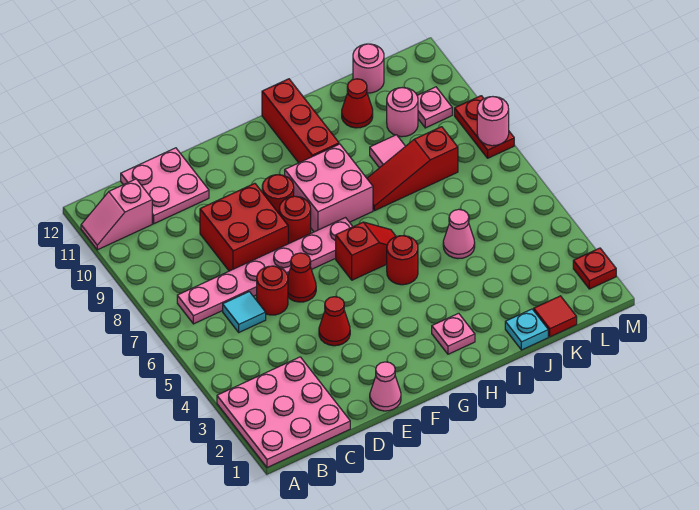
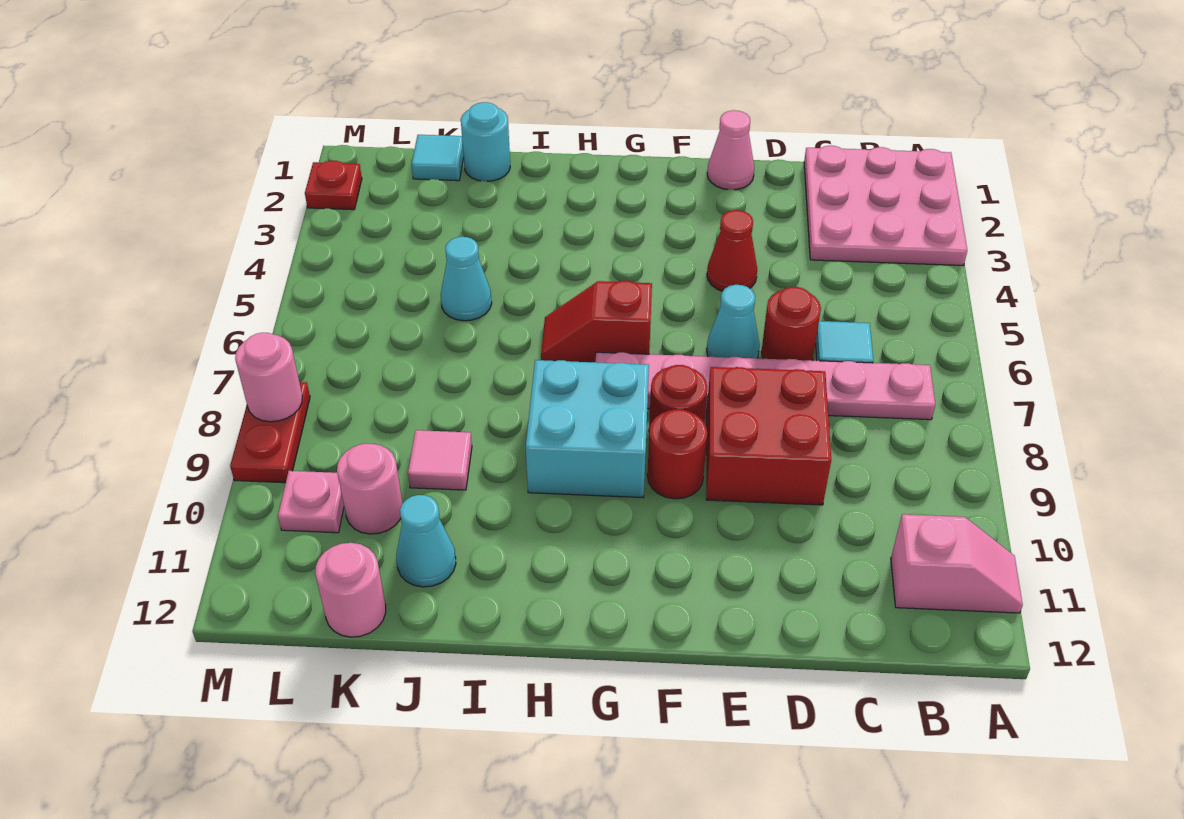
pink plate C11:D12 level 1 -> none
red cone E6 level 1 -> cyan cone E6 level 1
pink brick G8:H9 level 1 -> cyan brick G8:H9 level 1
pink plate H2 level 1 -> none
red round brick H5 level 1 -> none
red brick H10:H12 level 1 -> none
red slope I8:K8 level 1 top K -> none
cyan plate J1 level 1 -> cyan round brick J1 level 1
pink cone J5 level 1 -> cyan cone J5 level 1
red cone J11 level 1 -> cyan cone J11 level 1
red tile K1 level 1 -> cyan tile K1 level 1

